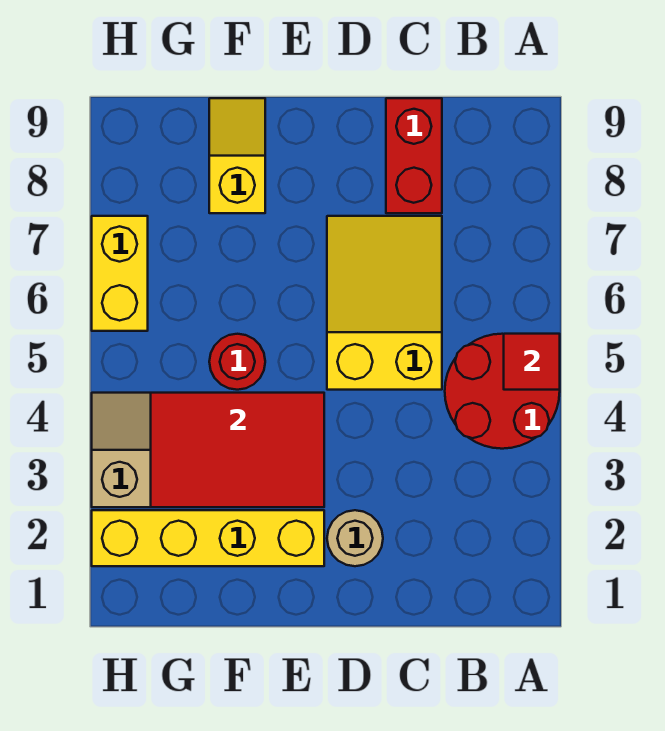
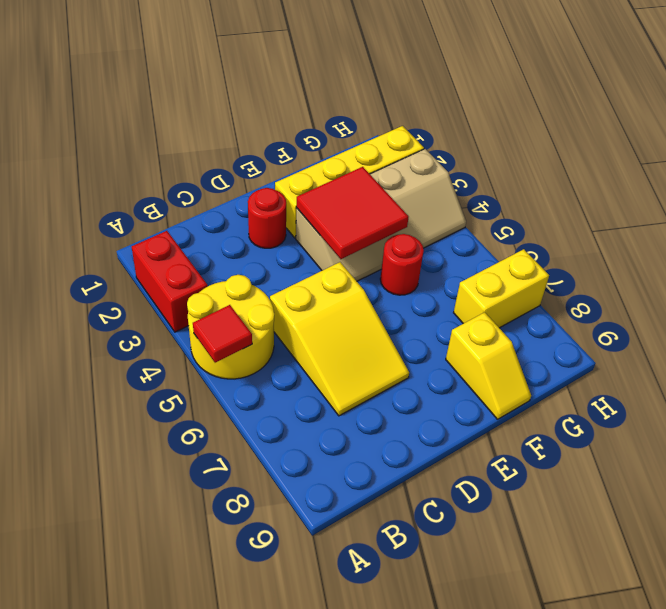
red round brick A4:B5 level 1 -> yellow round brick A4:B5 level 1
red brick C8:C9 level 1 -> red brick A2:A3 level 1
tan round brick D2 level 1 -> red round brick D2 level 1
red tile E3:G4 level 2 -> red tile E3:F4 level 2
yellow brick H6:H7 level 1 -> yellow brick G7:H7 level 1

